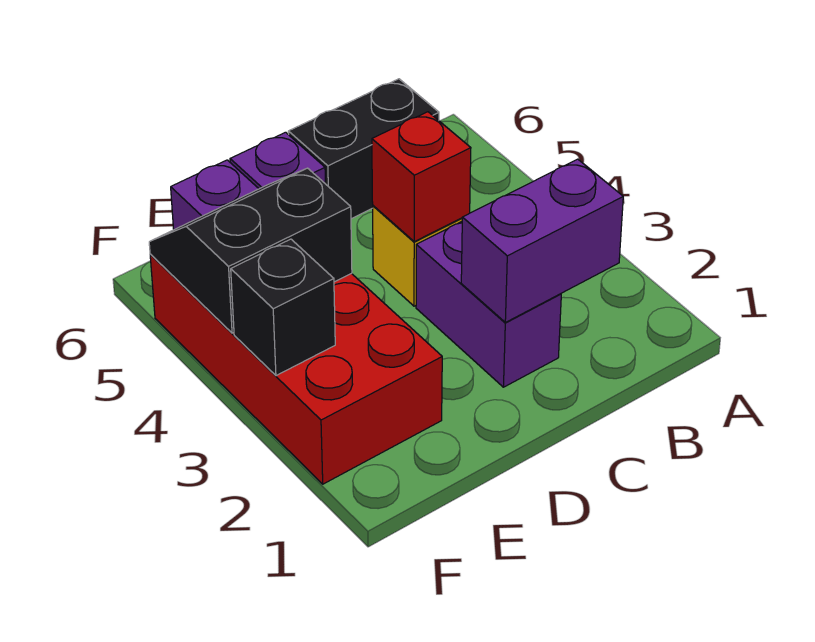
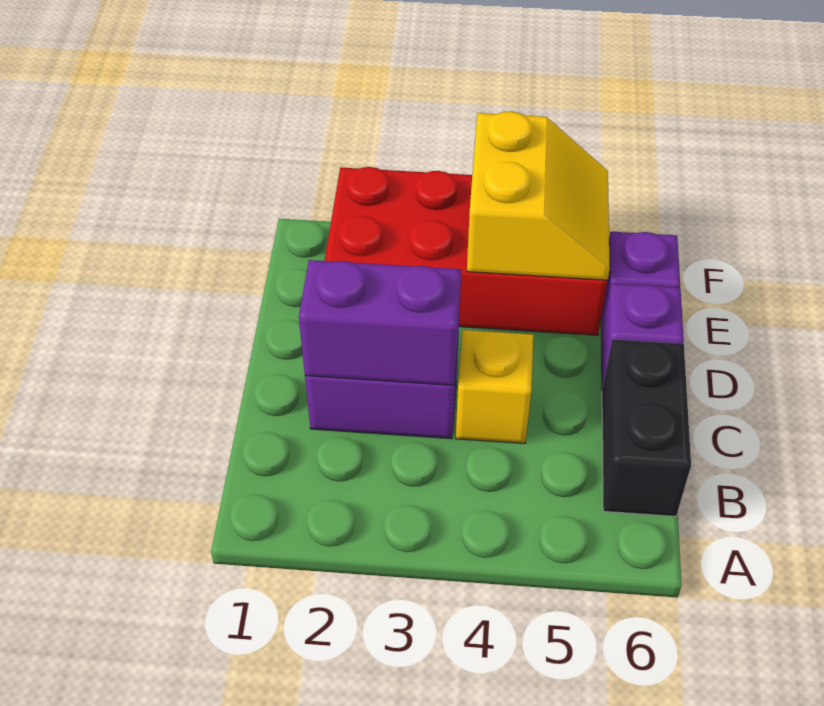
purple brick B2:C2 level 2 -> purple brick C2:C3 level 2
red brick C4 level 2 -> none
black slope E4:F5 level 2 top 4 -> yellow slope E4:F5 level 2 top 4
black brick F3 level 2 -> none

